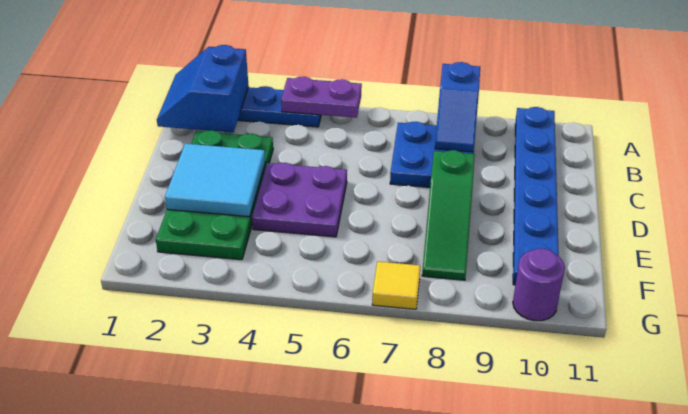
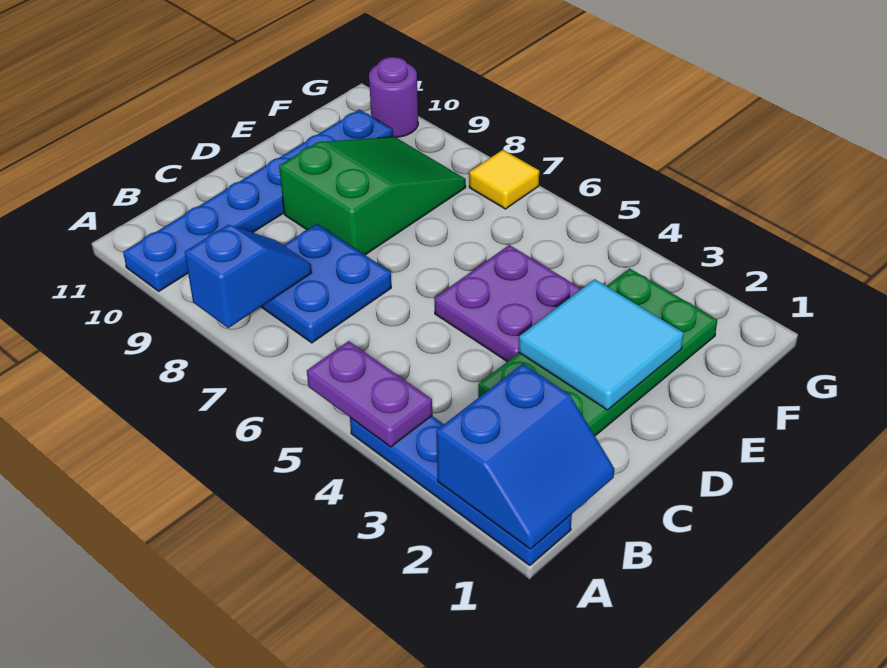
green slope D8:F8 level 1 top D -> green slope D8:F9 level 1 top D

